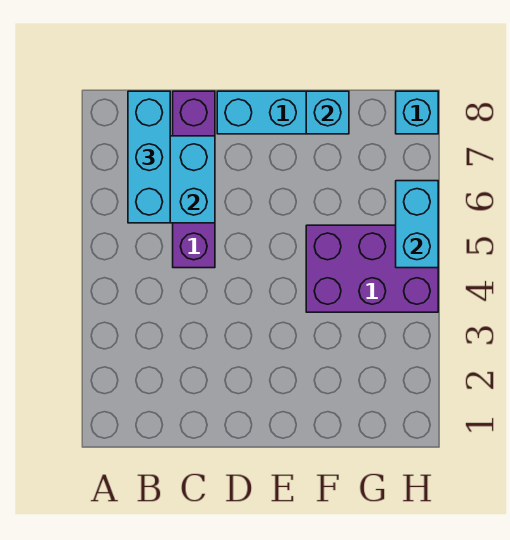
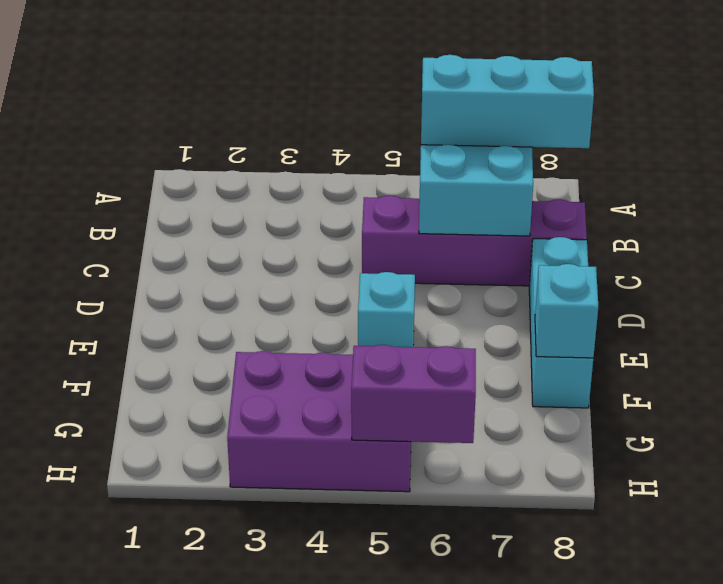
purple brick F4:H5 level 1 -> purple brick G3:H5 level 1
cyan brick H5:H6 level 2 -> purple brick H5:H6 level 2
cyan brick H8 level 1 -> cyan brick E5 level 1

